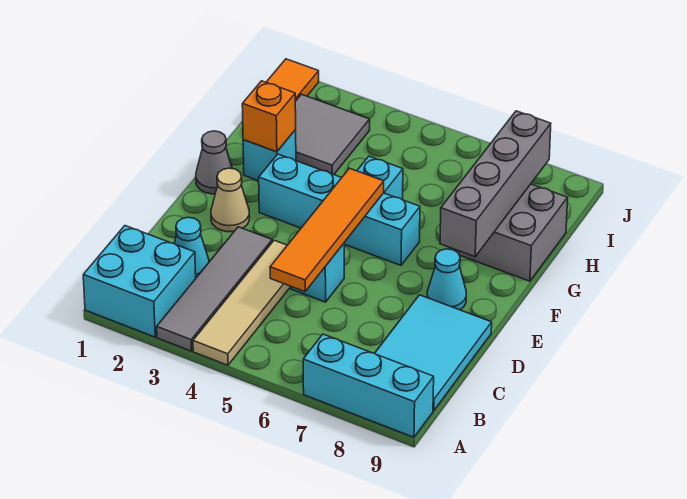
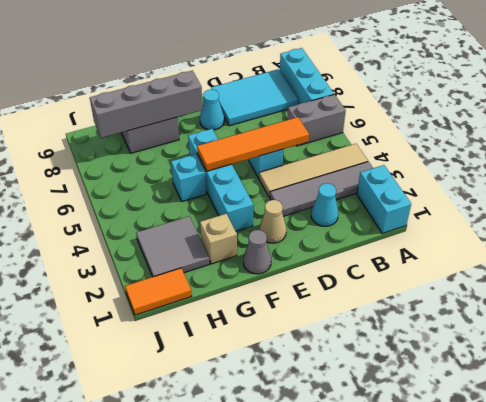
cyan brick A1:B2 level 1 -> cyan brick A1:A2 level 1
none -> grey brick A6:B6 level 1
cyan brick G2 level 1 -> tan brick G2 level 1
orange brick G2 level 2 -> none

